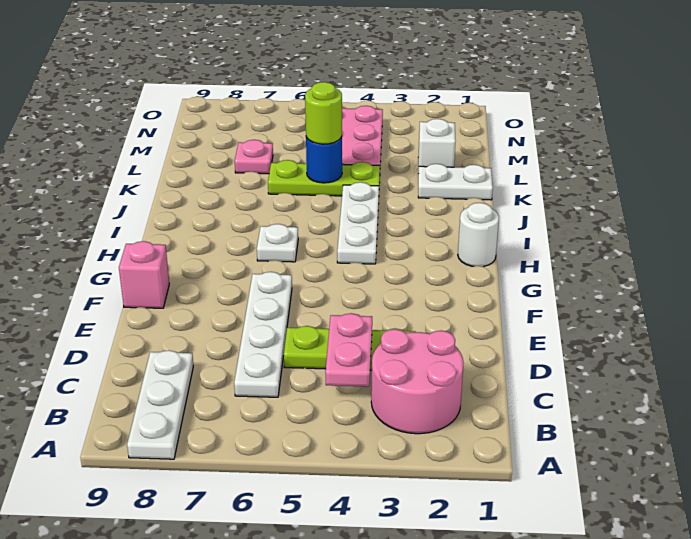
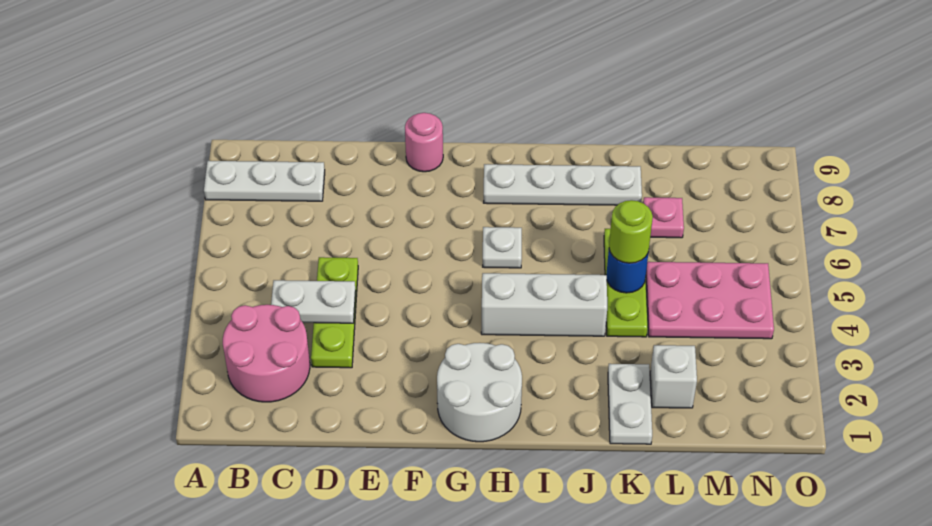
pink plate C4:D4 level 2 -> white plate C4:D4 level 2
white plate C6:F6 level 1 -> white plate H8:K8 level 1
pink brick F9 level 1 -> pink round brick F9 level 1
white round brick H1 level 1 -> white round brick G1:H2 level 1
white plate H4:J4 level 1 -> white brick H4:J4 level 1

